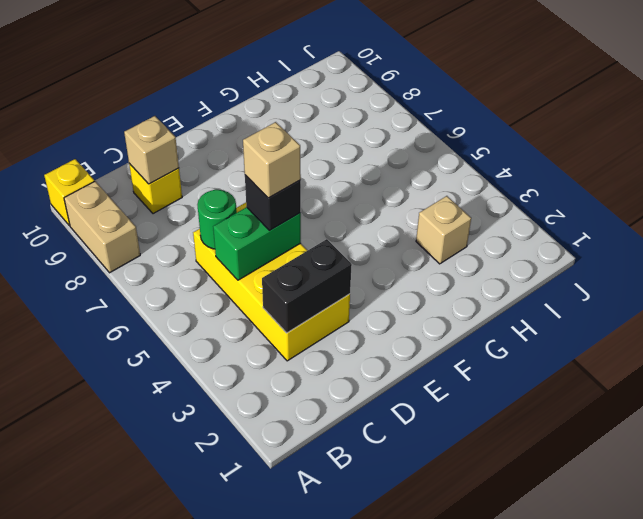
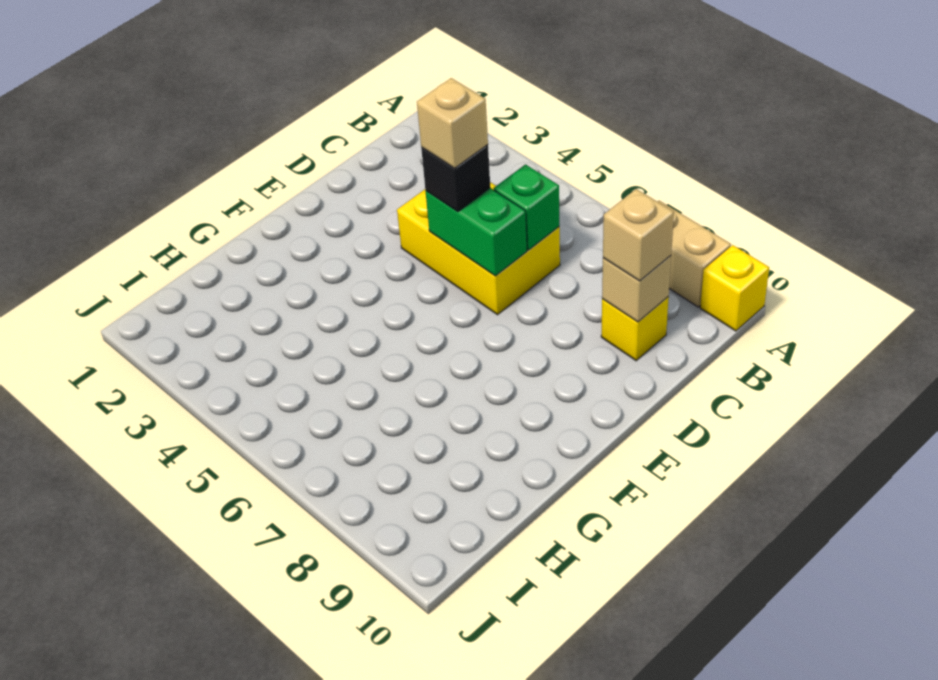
yellow brick C3:D6 level 1 -> yellow brick C4:D6 level 1
black brick C3:D3 level 2 -> none
green brick C5:D5 level 2 -> green brick D5:D6 level 2
green round brick C6 level 2 -> green brick C6 level 2
tan brick H3 level 1 -> tan brick C9 level 3

